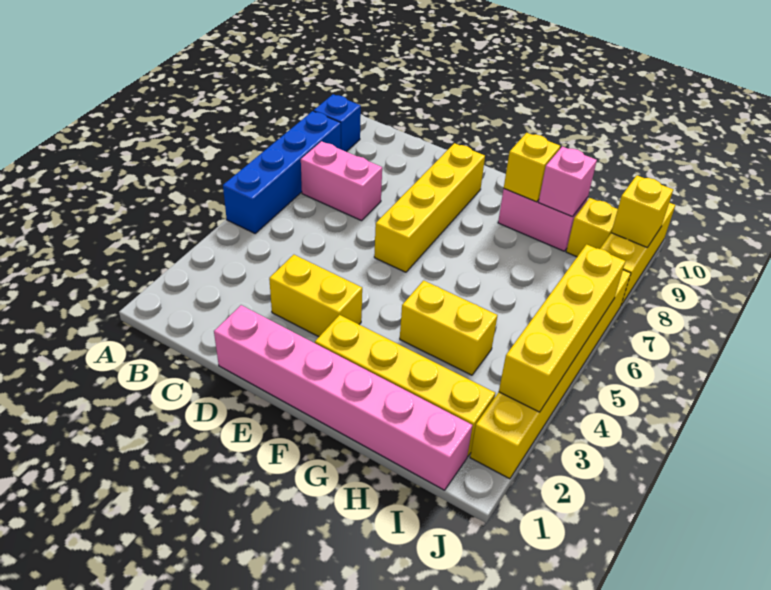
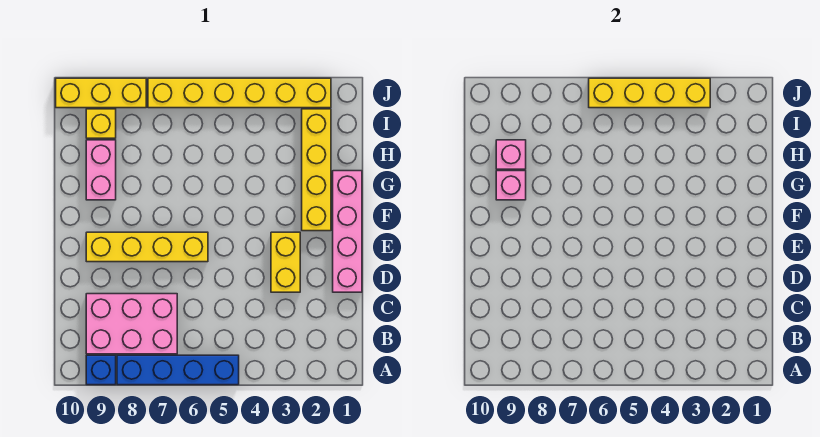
pink brick B7:C7 level 1 -> pink brick B7:C9 level 1
pink brick D1:I1 level 1 -> pink brick D1:G1 level 1
yellow brick G4:H4 level 1 -> none
yellow brick G9 level 2 -> pink brick G9 level 2
yellow brick J9 level 2 -> none

